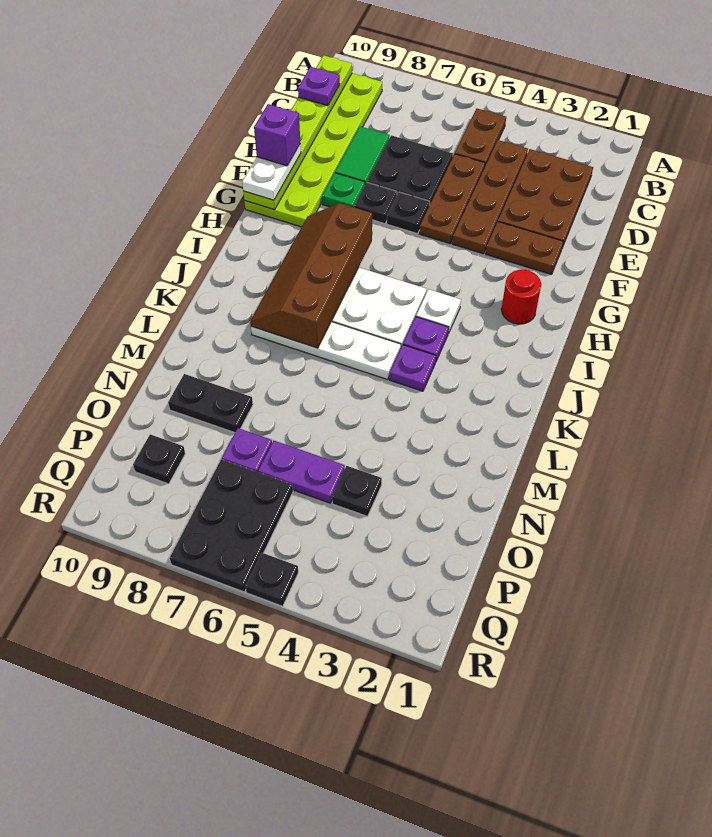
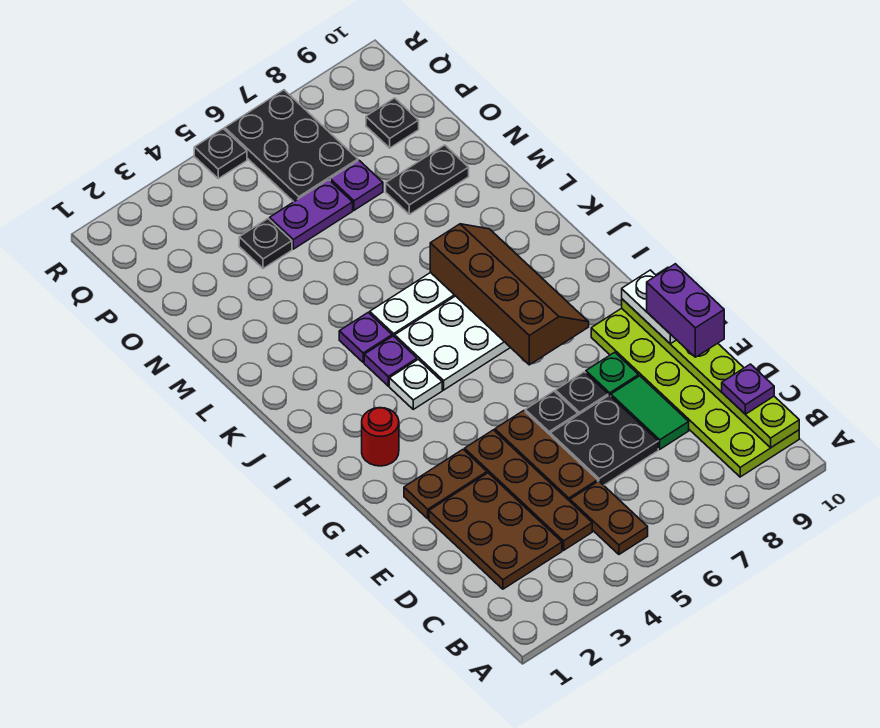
purple brick F10 level 4 -> purple brick E10:F10 level 4

